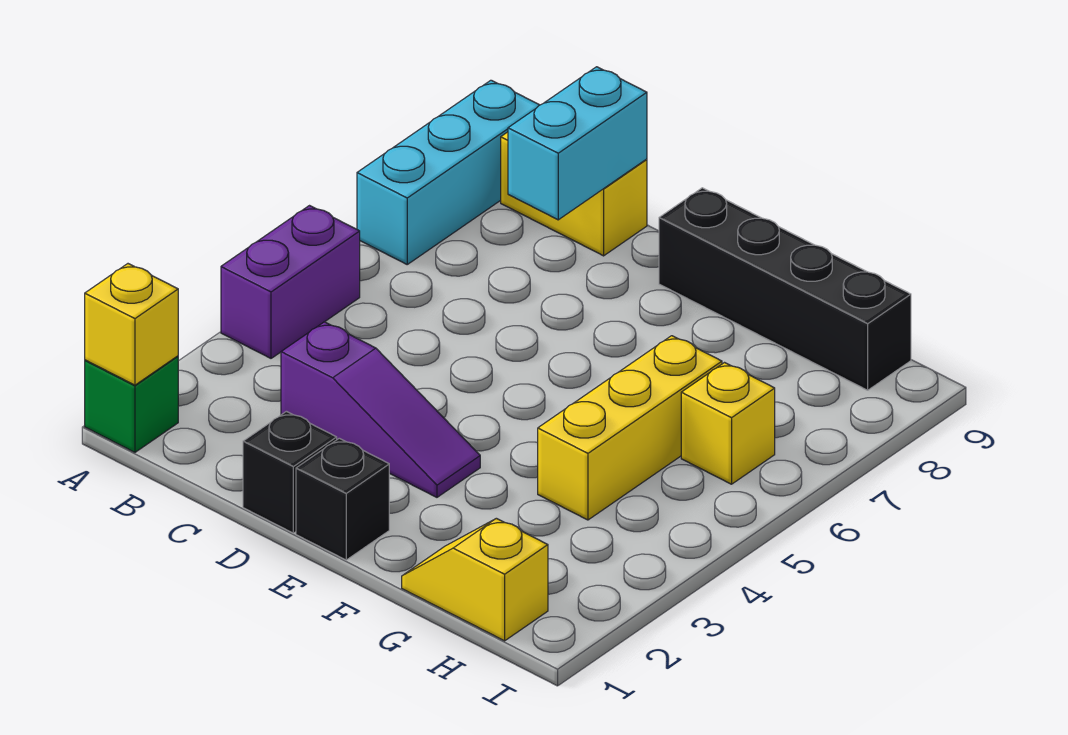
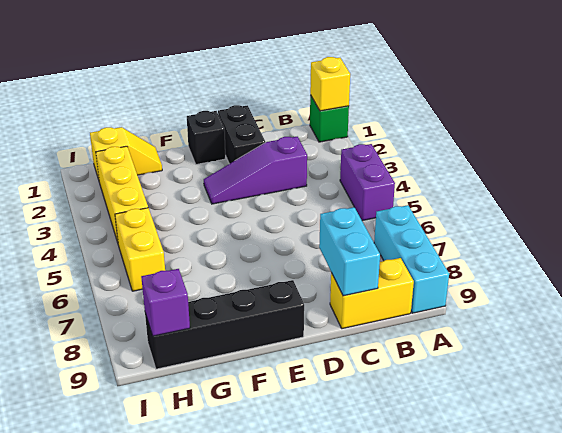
black brick D1 level 1 -> black brick D1:D2 level 1
yellow brick G4:G6 level 1 -> yellow brick H2:H4 level 1
yellow brick H6 level 1 -> yellow brick H5:H6 level 1
none -> purple brick H9 level 2

